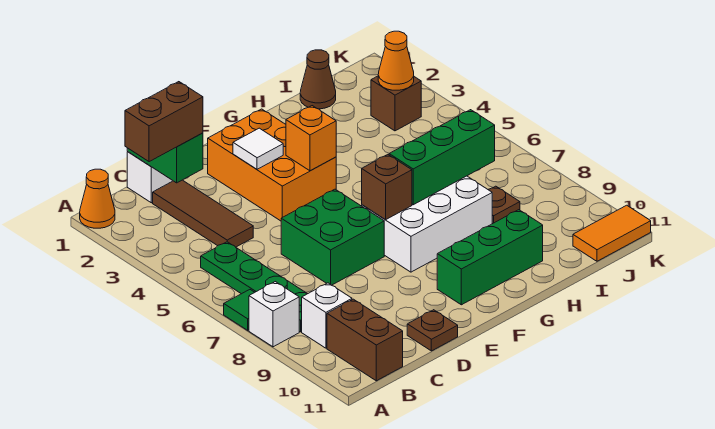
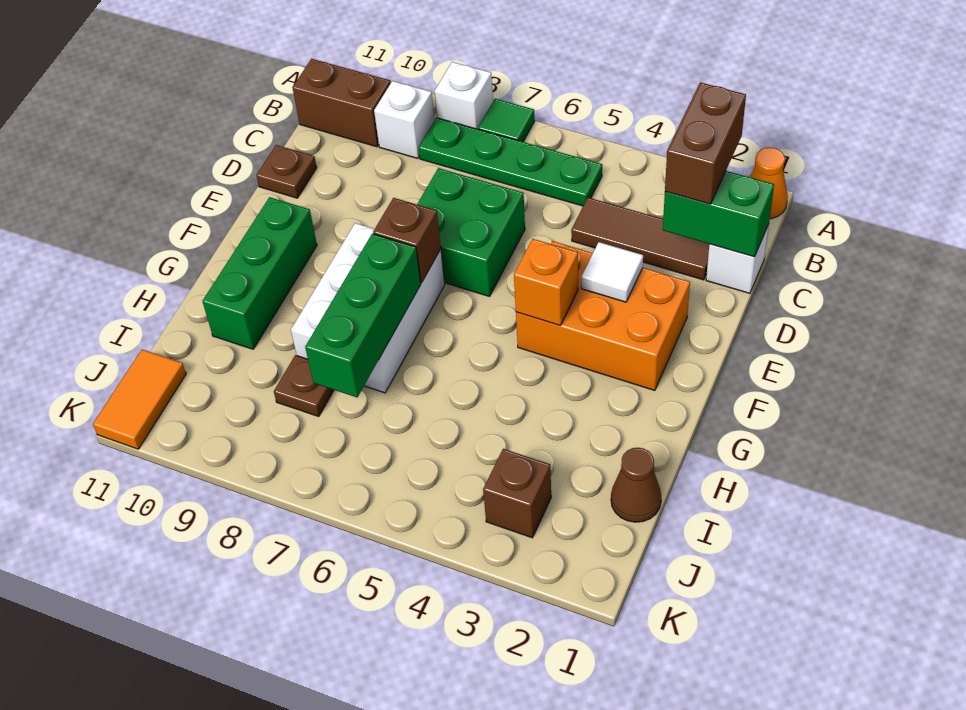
orange cone J3 level 2 -> none

